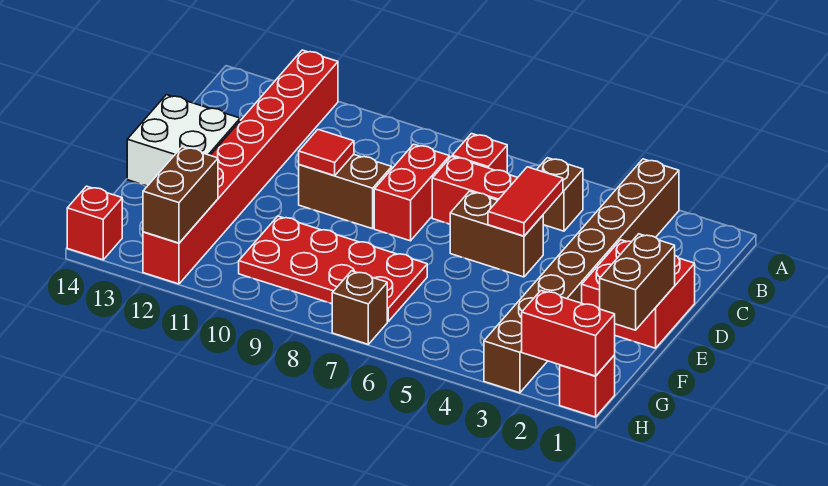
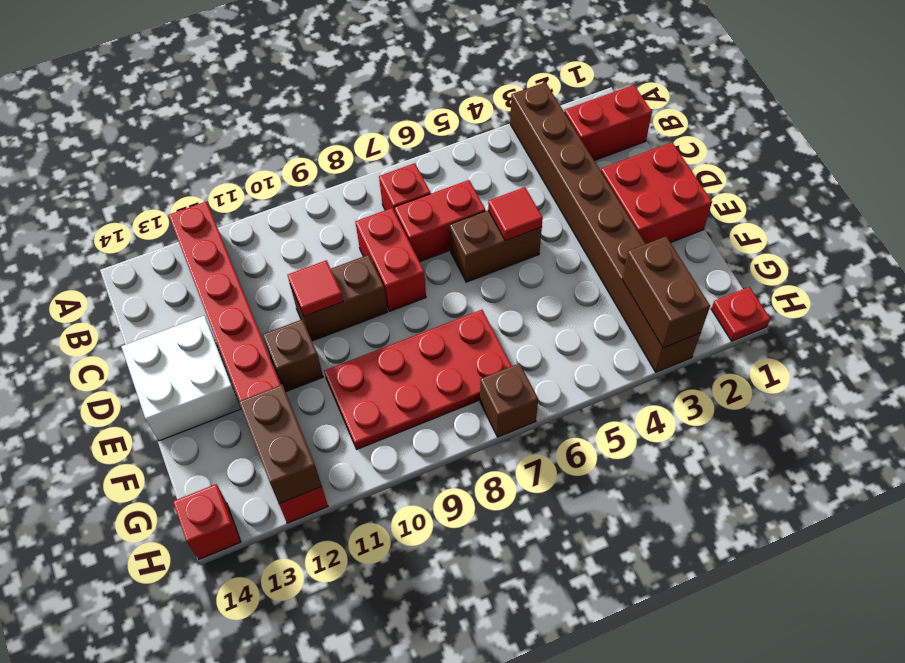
brown brick B5 level 1 -> brown brick E11 level 1
red tile C5:D5 level 2 -> red tile D5 level 2
brown brick E1:F1 level 2 -> brown brick G3:H3 level 2
red brick H1 level 1 -> red plate H1 level 1
red brick H1:H2 level 2 -> red brick B1:B2 level 1

